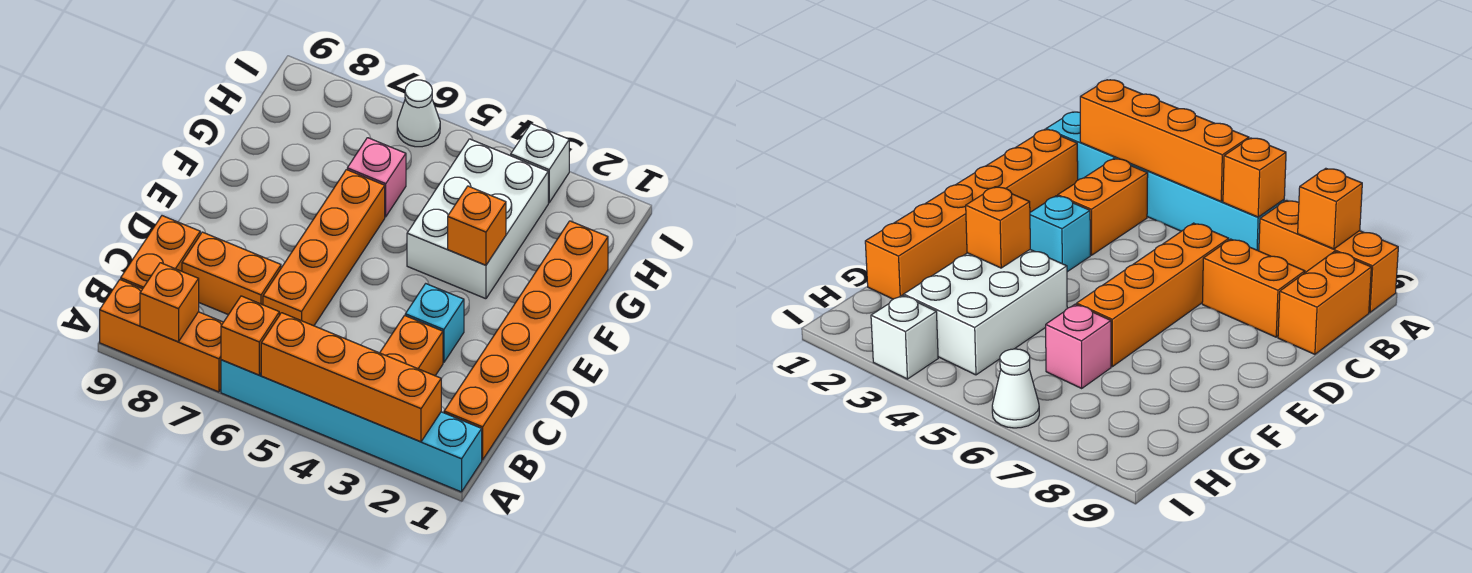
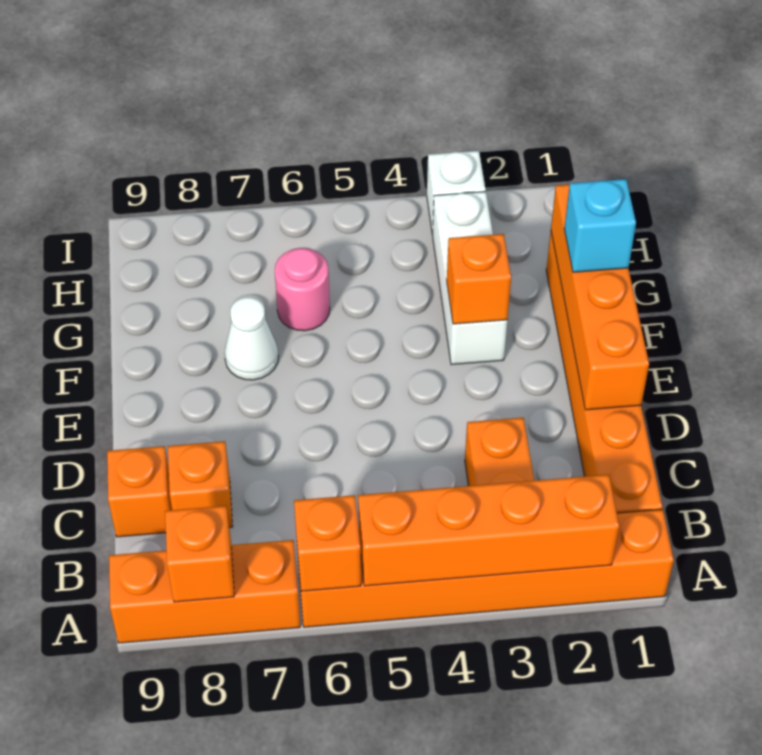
cyan brick A1:A6 level 1 -> orange brick A1:A6 level 1
orange brick B9:C9 level 1 -> orange brick C9 level 1
orange brick C6:F6 level 1 -> orange brick D1:G1 level 2
orange brick C7:C8 level 1 -> orange brick C8 level 1
cyan brick D3 level 1 -> cyan brick F1 level 3
white brick F3:H4 level 1 -> white brick F3:H3 level 1
pink brick G6 level 1 -> pink round brick G6 level 1
white cone I6 level 1 -> white cone F7 level 1

